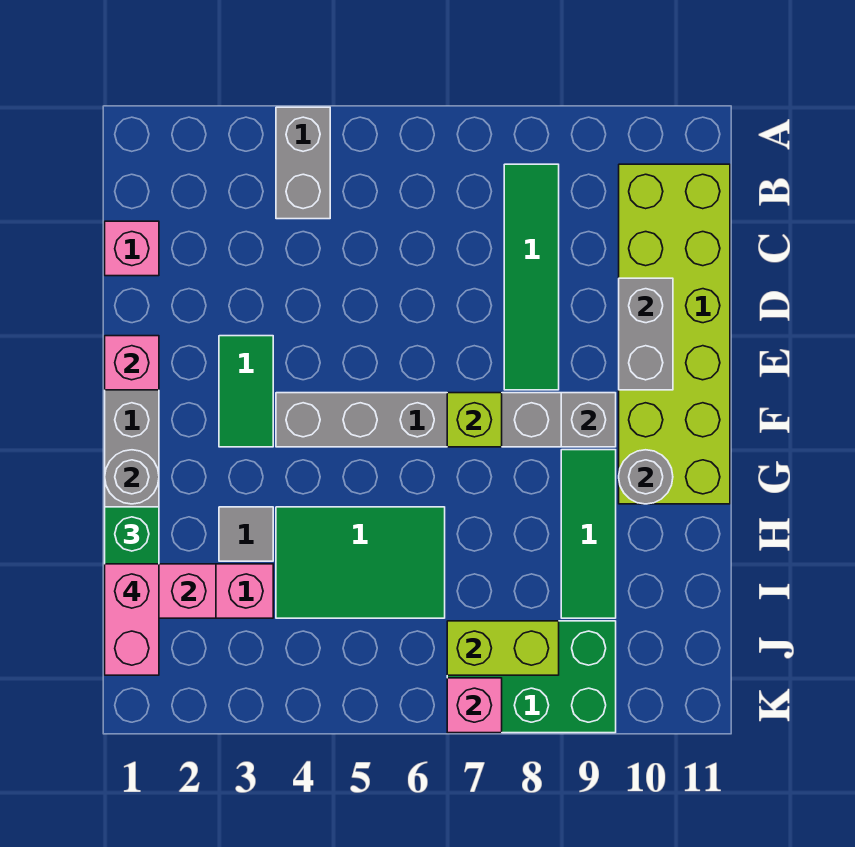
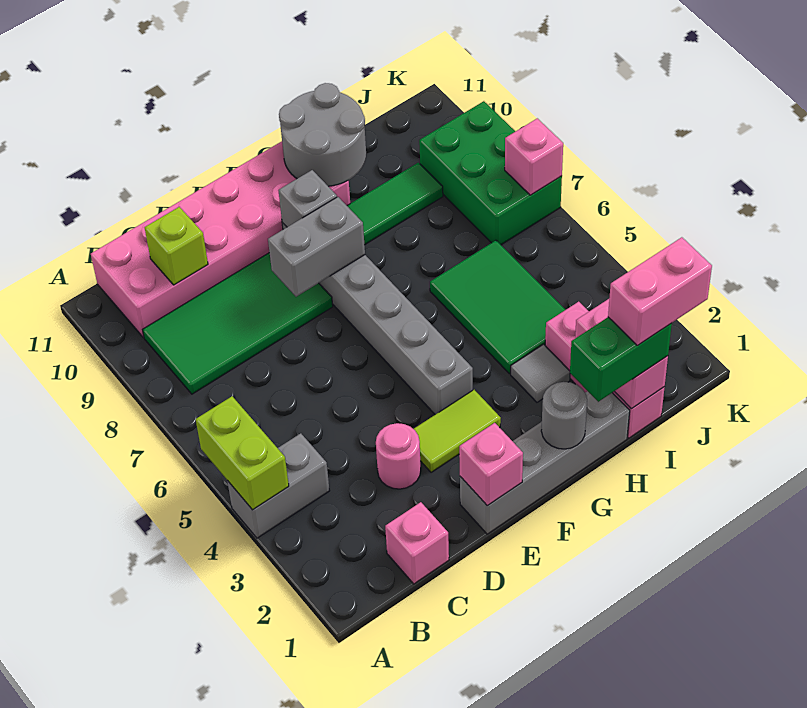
green tile B8:E8 level 1 -> green tile B8:E9 level 1
lime brick B10:G11 level 1 -> pink brick B10:G11 level 1
none -> pink round brick D3 level 1
grey brick D10:E10 level 2 -> grey brick E8:F8 level 2
green tile E3:F3 level 1 -> lime tile E3:F3 level 1
lime brick F7 level 2 -> lime brick C10 level 2
grey round brick G10 level 2 -> grey round brick G10:H11 level 2
lime brick J7:J8 level 2 -> lime brick A4:A5 level 2

